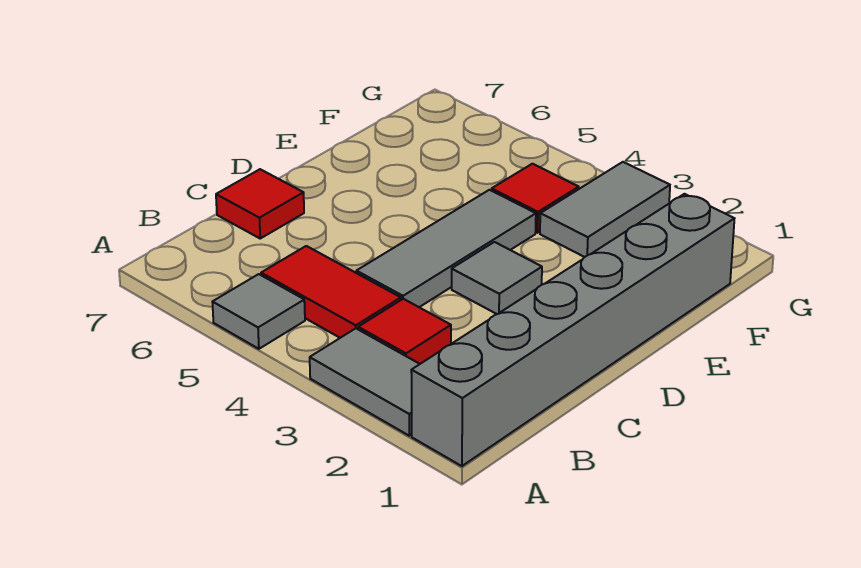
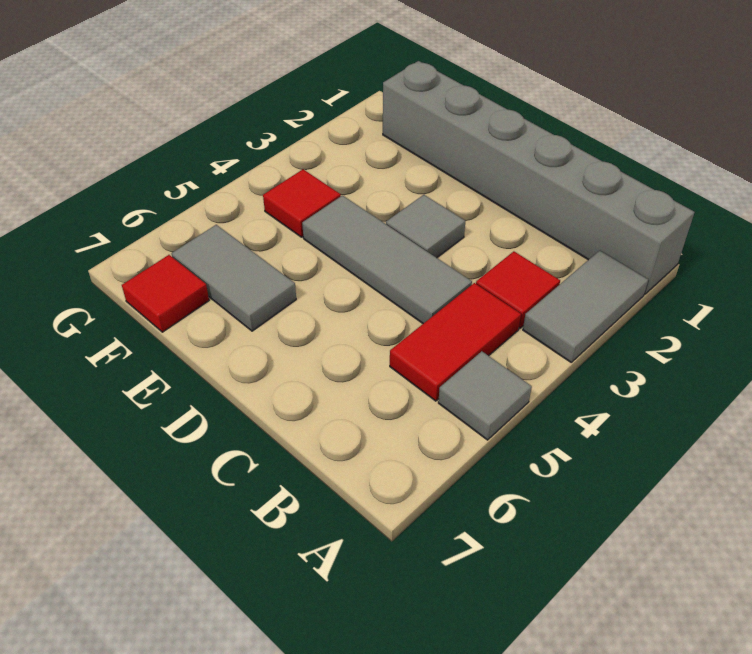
red tile C7 level 1 -> red tile F7 level 1
grey tile F3:G3 level 1 -> grey tile E6:F6 level 1

